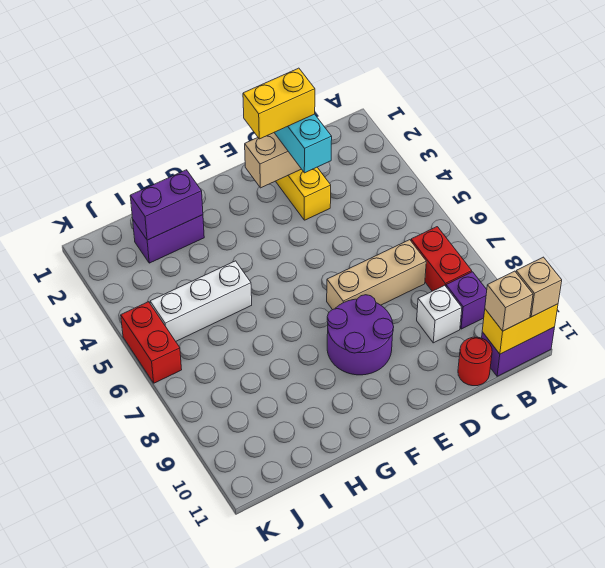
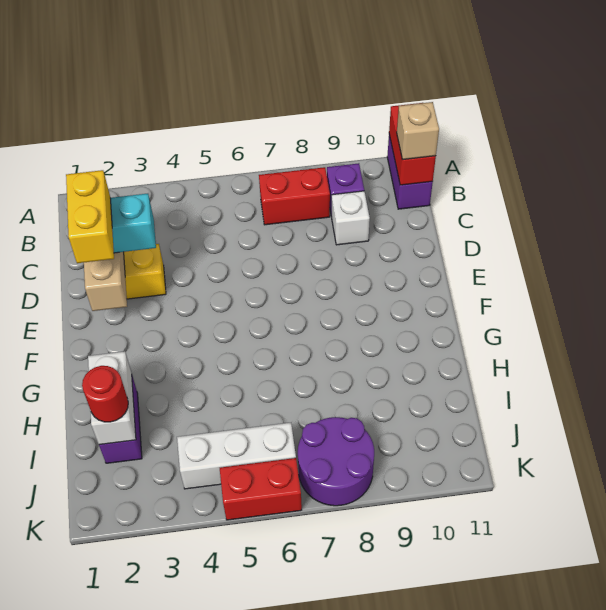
yellow brick A11:B11 level 2 -> red brick A11:B11 level 2
tan brick A11 level 3 -> none
tan brick C7:E7 level 1 -> none
red round brick C11 level 1 -> red round brick I2 level 3
purple round brick E8:F9 level 1 -> purple round brick J7:K8 level 1
purple brick H2:I2 level 2 -> white brick H2:I2 level 2
white brick H5:J5 level 1 -> white brick J4:J6 level 1

